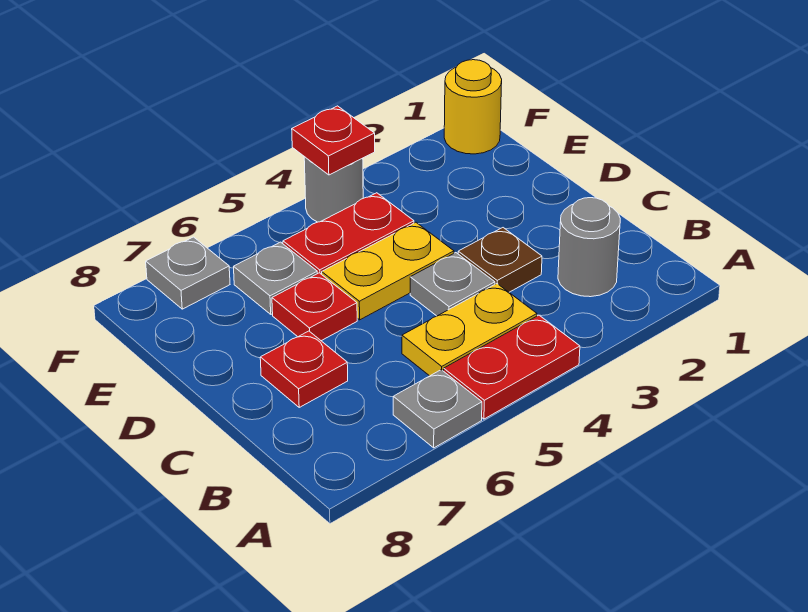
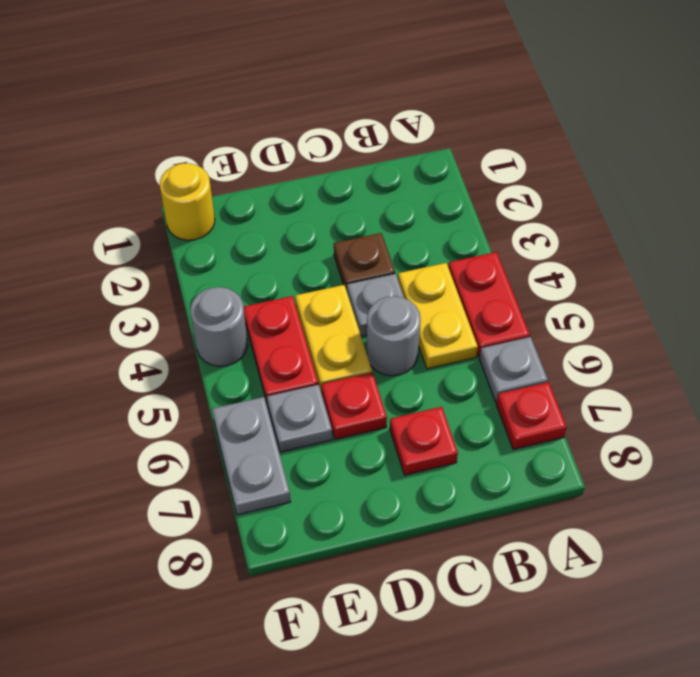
grey round brick B2 level 1 -> grey round brick C5 level 1
red plate F4 level 2 -> red plate A7 level 1
grey plate F7 level 1 -> grey plate F6:F7 level 1

